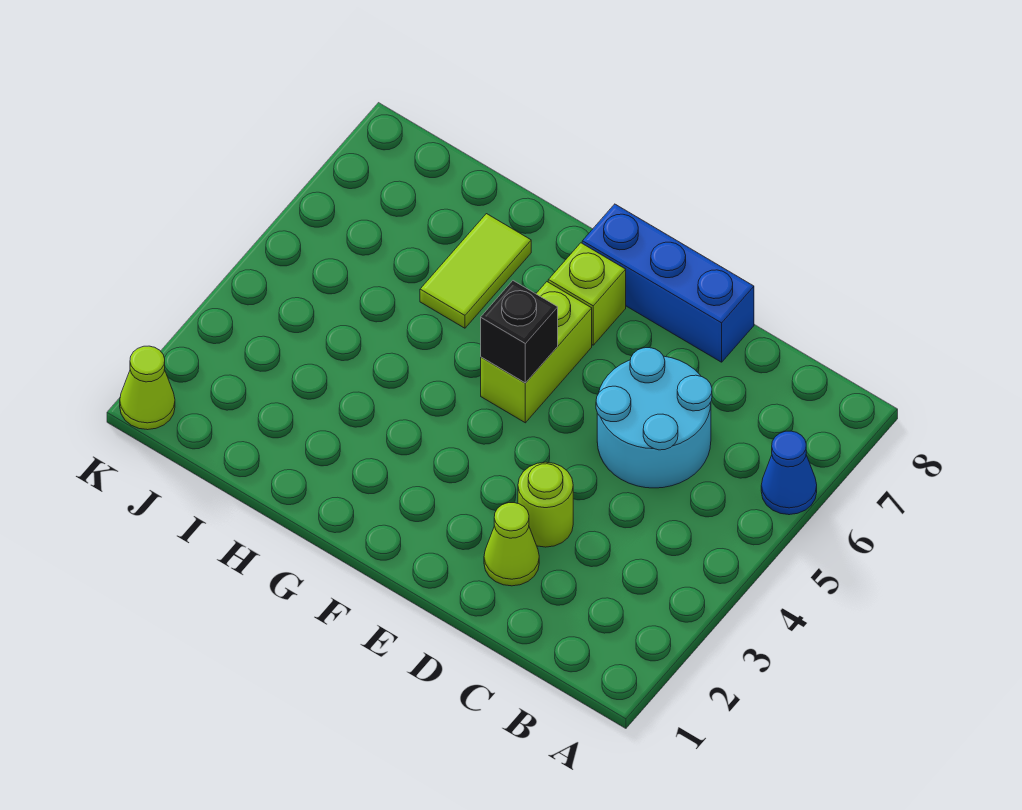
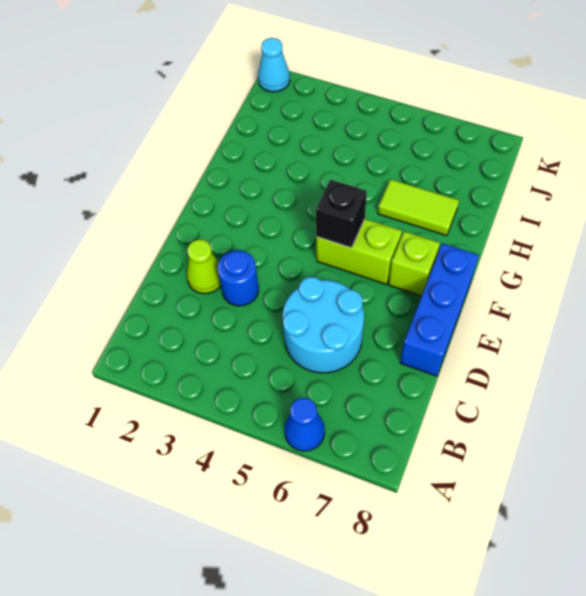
lime round brick D3 level 1 -> blue round brick D3 level 1
lime cone K1 level 1 -> cyan cone K1 level 1

